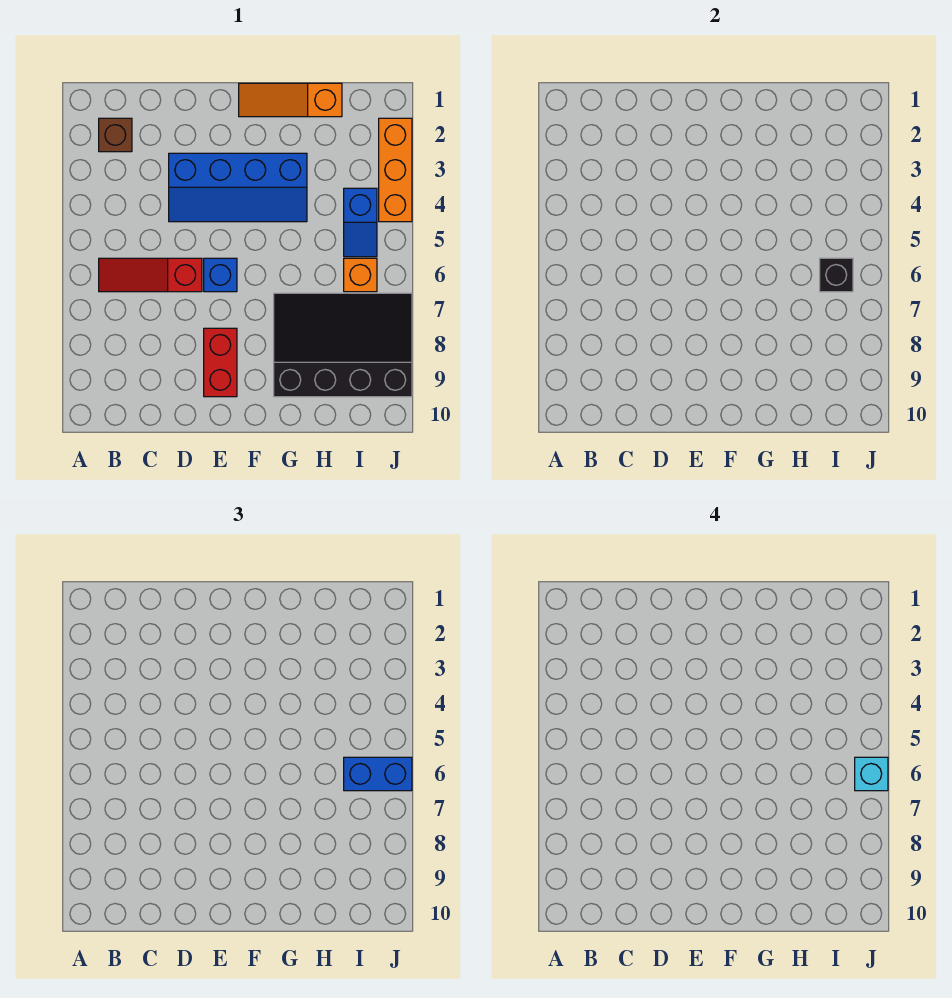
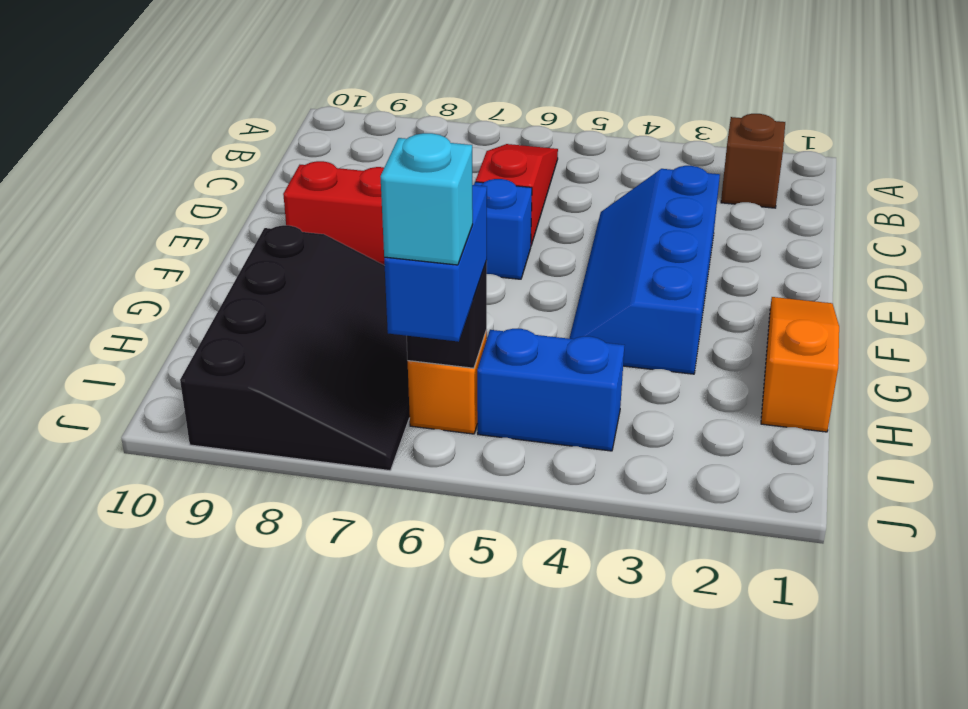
blue slope I4:I5 level 1 top 4 -> blue brick I4:I5 level 1
orange brick J2:J4 level 1 -> none

